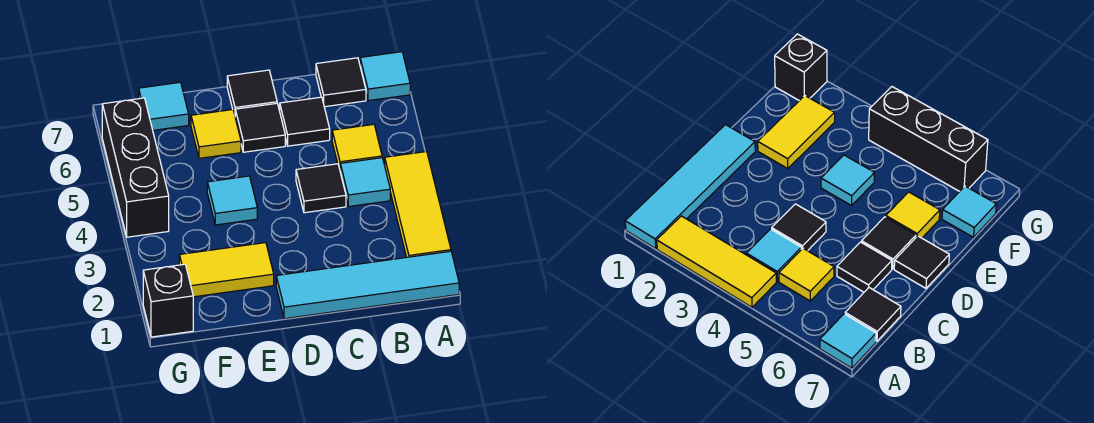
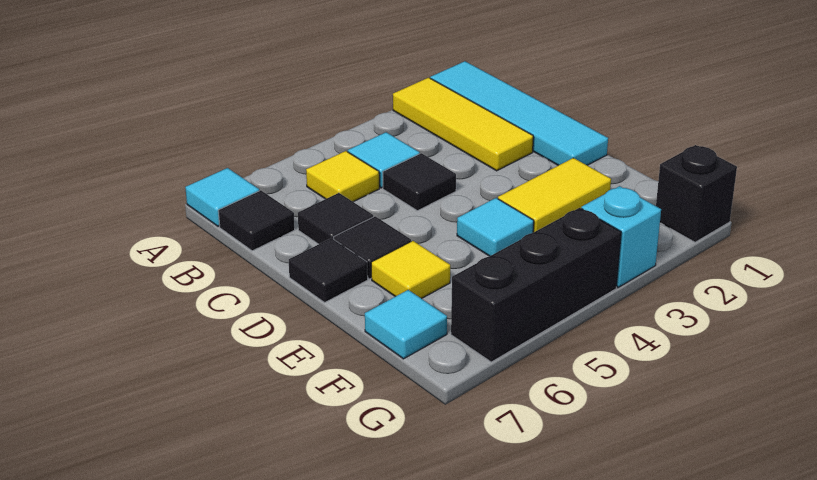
yellow tile A2:A4 level 1 -> yellow tile A2:C2 level 1
yellow tile E2:F2 level 1 -> yellow tile E2:E3 level 1
none -> cyan brick G3 level 1

